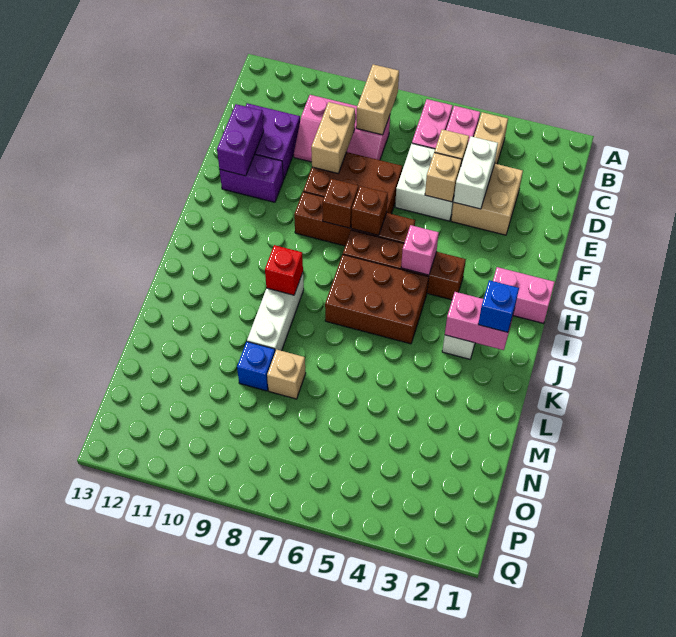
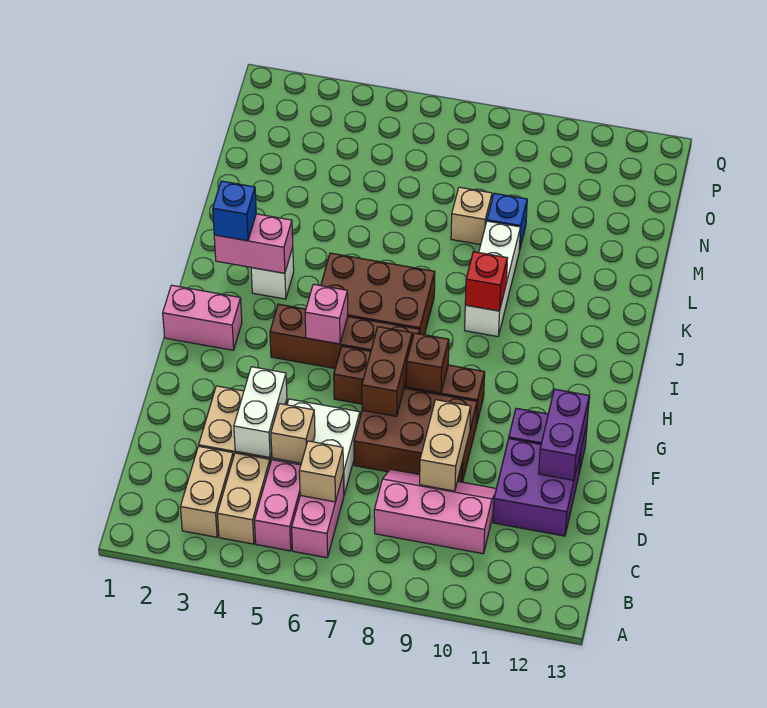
tan brick B8:C8 level 2 -> tan brick B3:C3 level 1
tan brick E5 level 2 -> tan brick C6 level 2
brown brick G7 level 2 -> brown brick F7:G7 level 2

